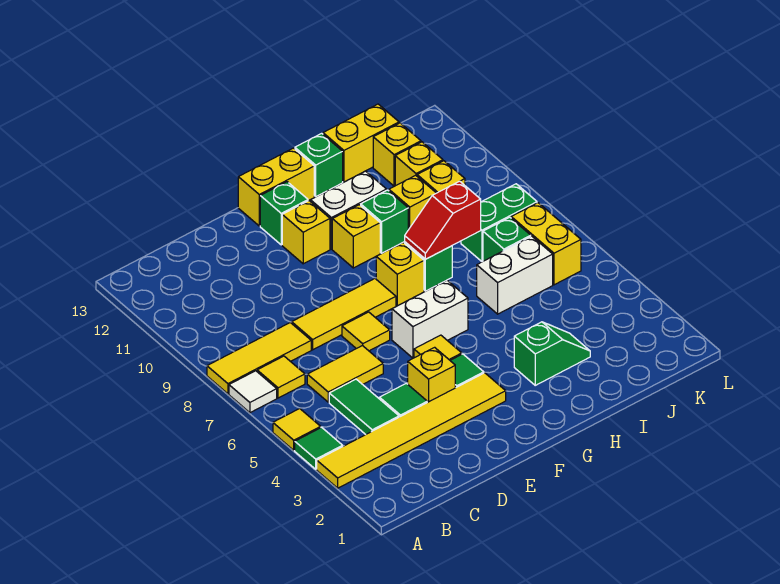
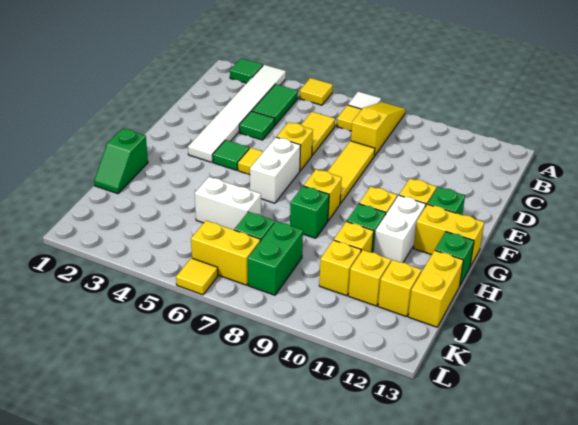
yellow tile A3:F3 level 1 -> white tile A3:F3 level 1
green tile A4 level 1 -> green tile A2 level 1
yellow tile A8:C8 level 1 -> yellow slope A8:C8 level 1 top C
green tile C4:C5 level 1 -> green tile B4:C4 level 1
yellow brick E4 level 1 -> yellow brick E6 level 1
yellow tile E7 level 1 -> yellow tile L6 level 1
yellow brick F13:G13 level 1 -> yellow brick G12:G13 level 1
green slope H3:I3 level 1 top H -> green slope H1:I1 level 1 top H
red slope H8:I8 level 2 top I -> none
white brick I6:J6 level 1 -> white brick I5:I6 level 1

